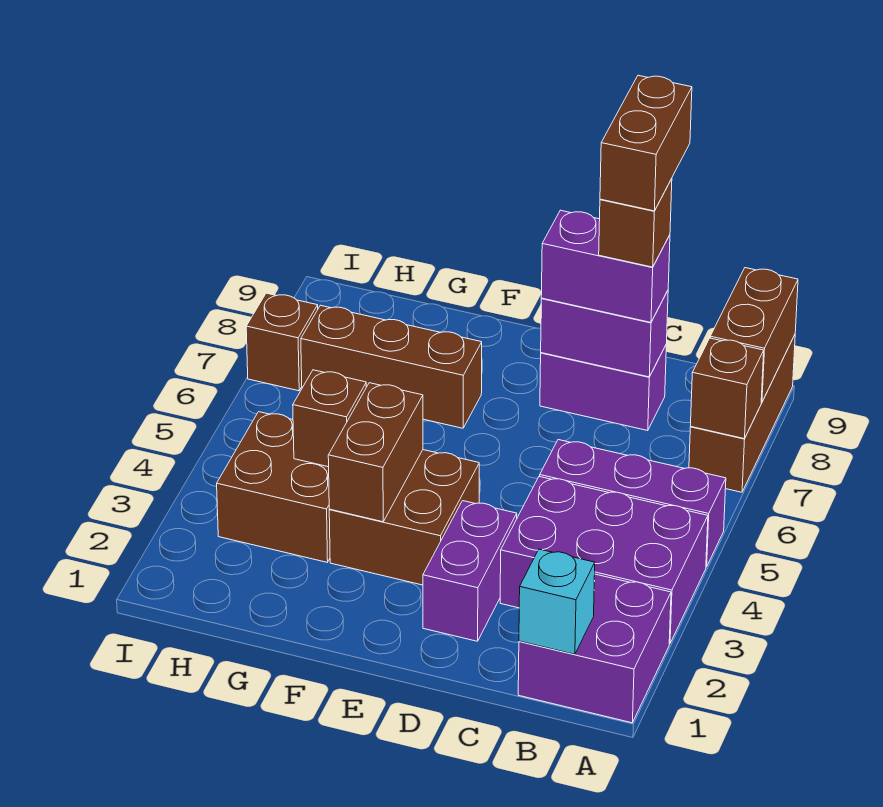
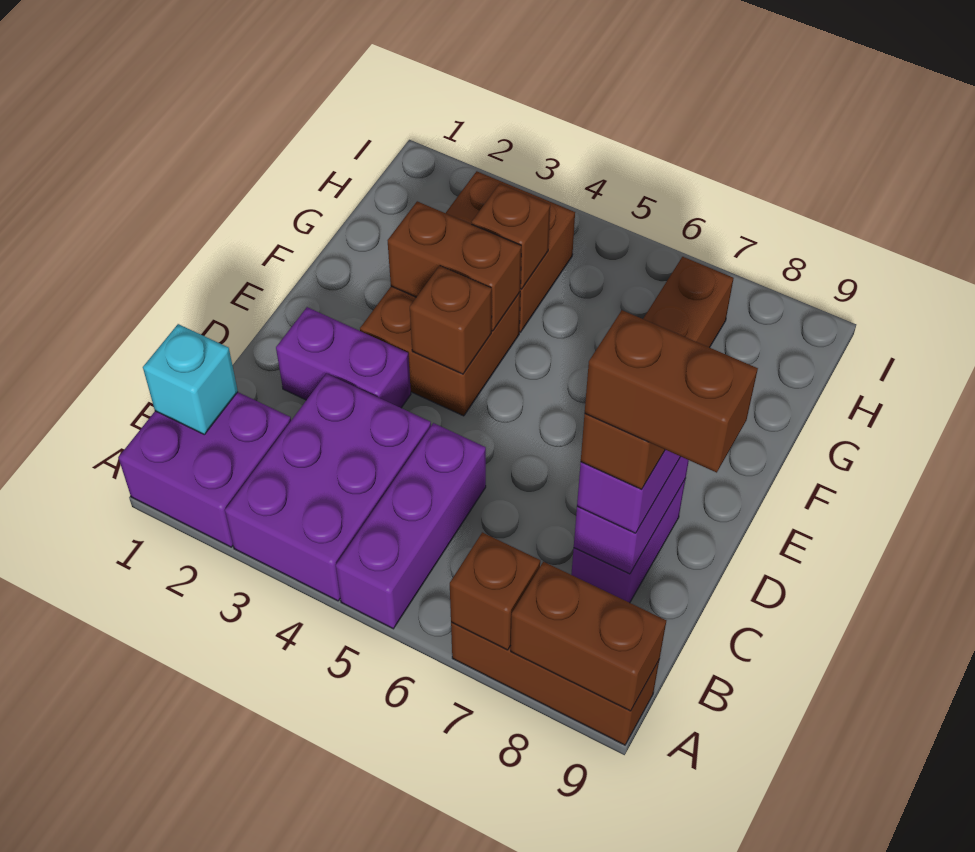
brown brick I7 level 1 -> brown brick E4 level 2

